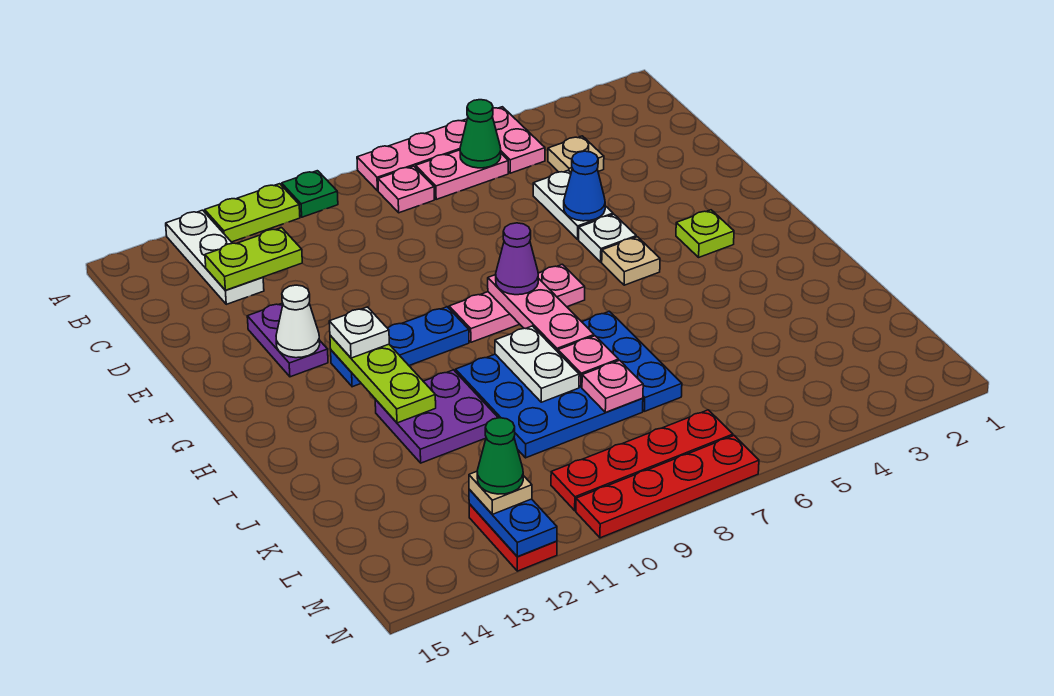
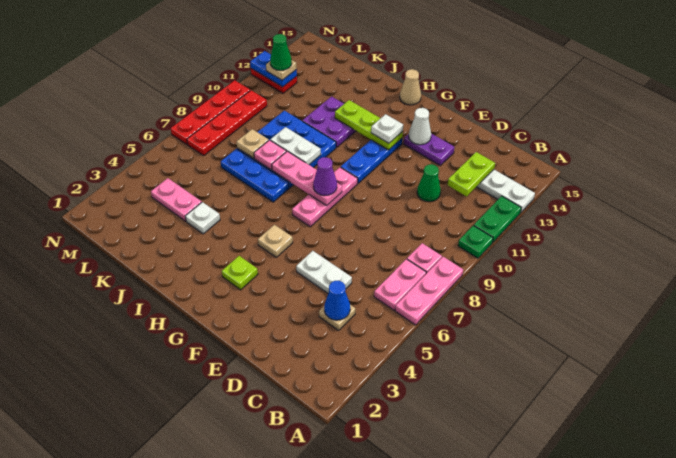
pink plate A5:B5 level 1 -> pink plate K4:L4 level 1
lime plate A11:A12 level 1 -> green plate A11:A12 level 1
green cone B6 level 2 -> green cone D11 level 1
blue cone E5 level 2 -> blue cone C4 level 2
white plate F5 level 1 -> white plate J4 level 1
none -> tan cone H15 level 1
pink plate K8 level 2 -> tan plate K8 level 2

